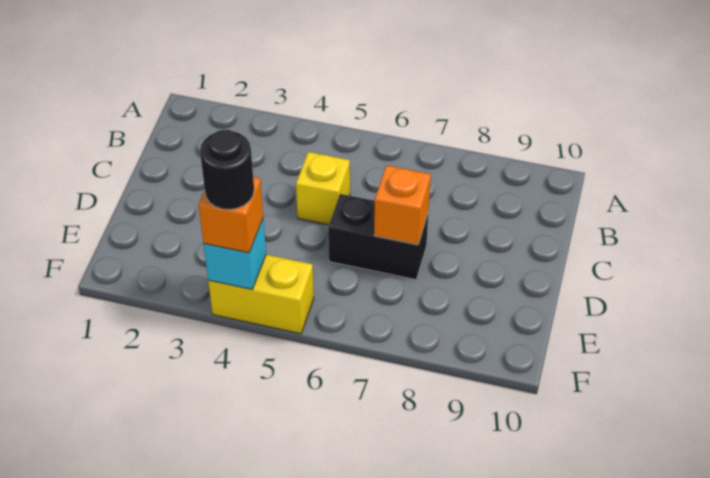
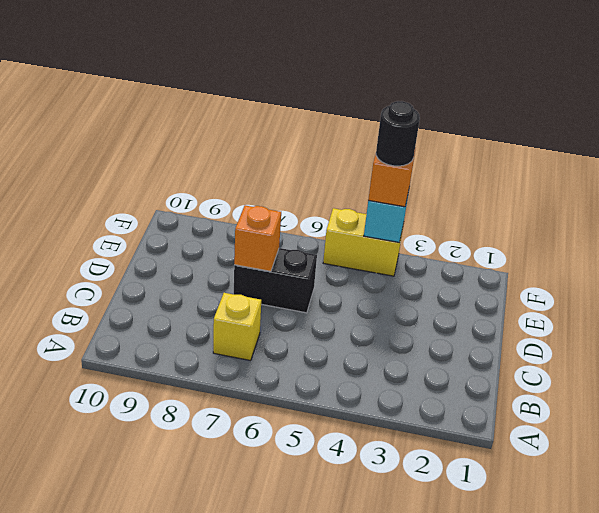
yellow brick C5 level 1 -> yellow brick B7 level 1

